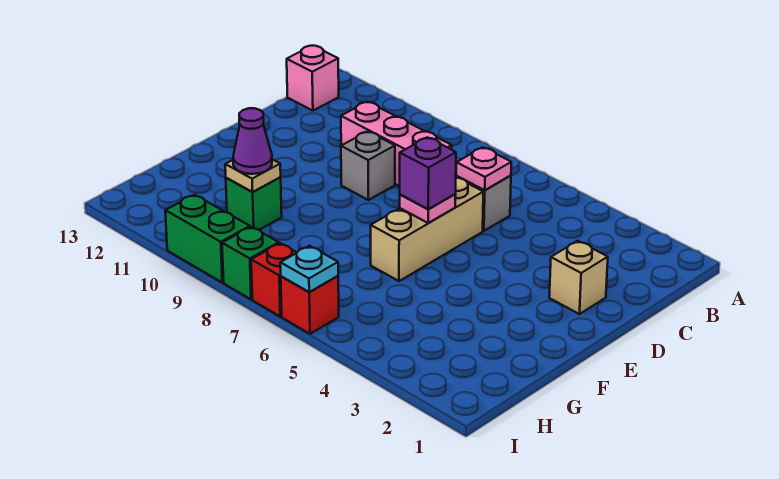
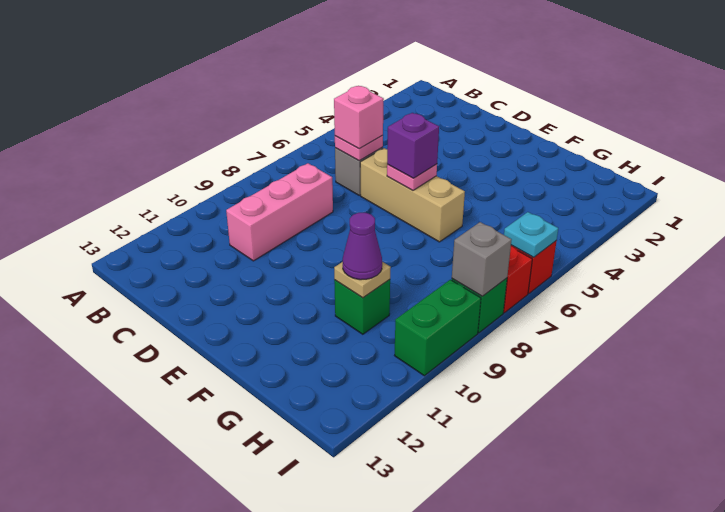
pink brick B13 level 1 -> pink brick C6 level 3
tan brick D2 level 1 -> none
grey brick D9 level 1 -> grey brick I8 level 2

